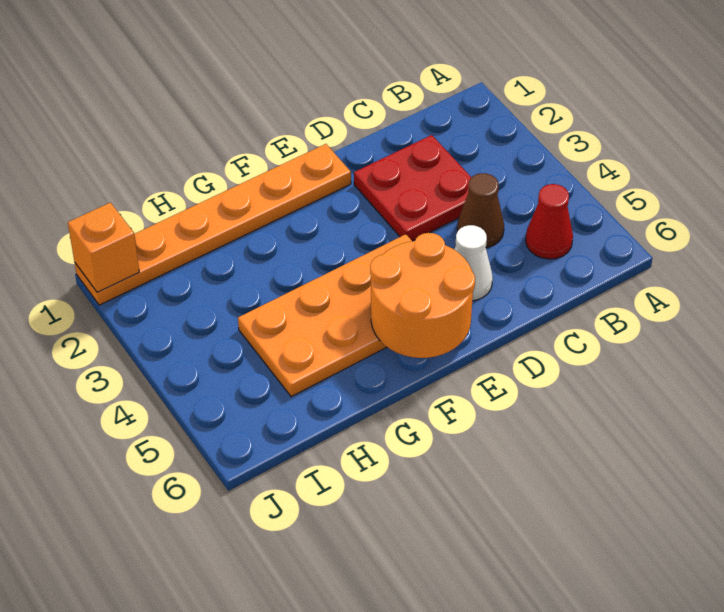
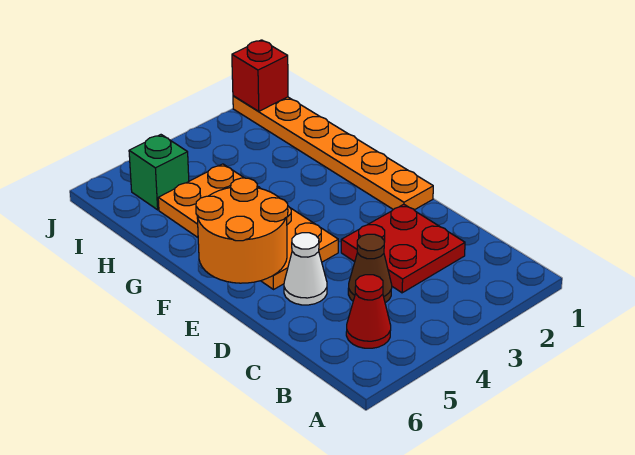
none -> green brick I5 level 1
orange brick J1 level 2 -> red brick J1 level 2

